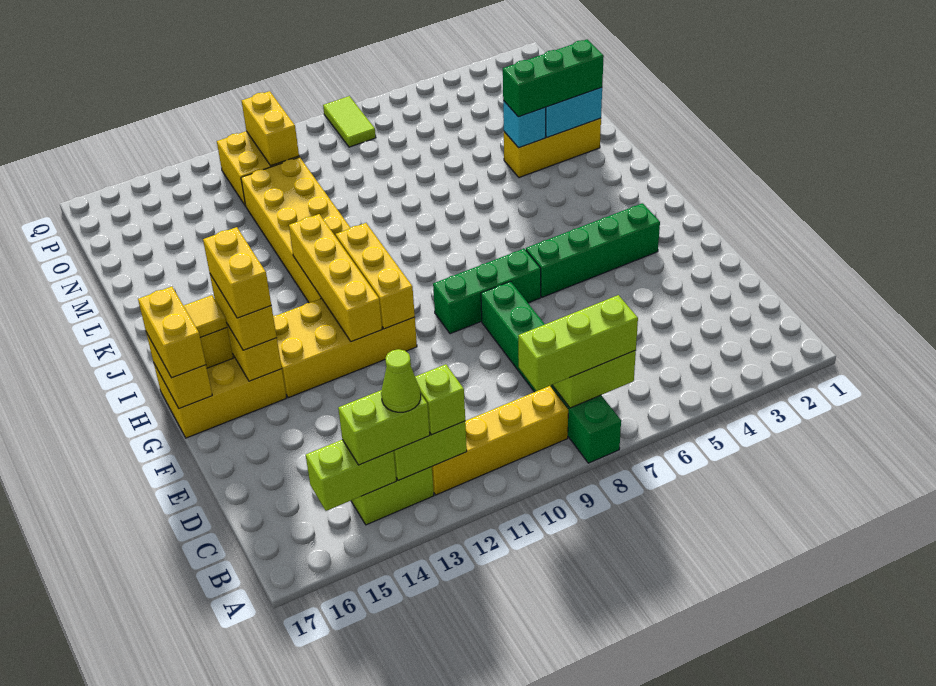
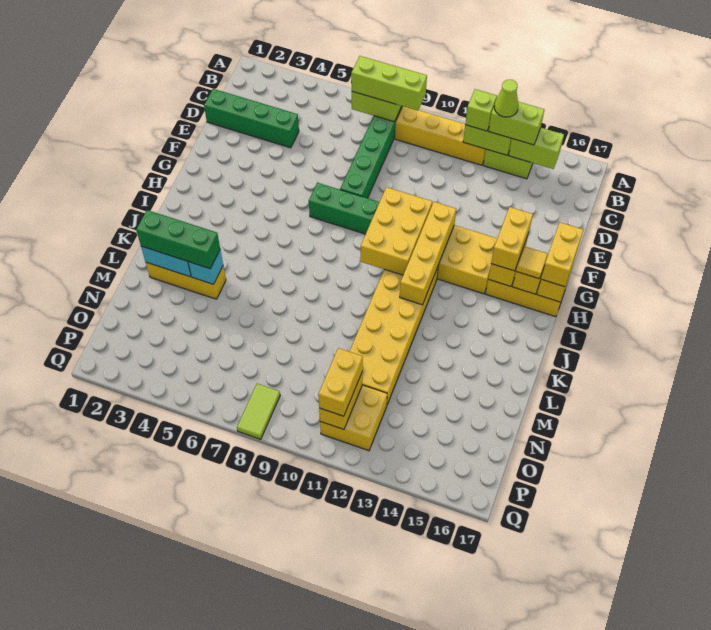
green brick G3:G6 level 1 -> green brick D1:D4 level 1
yellow brick G11:I11 level 2 -> yellow brick G10:I11 level 2
yellow brick G15:H15 level 4 -> yellow brick O11:P11 level 3

